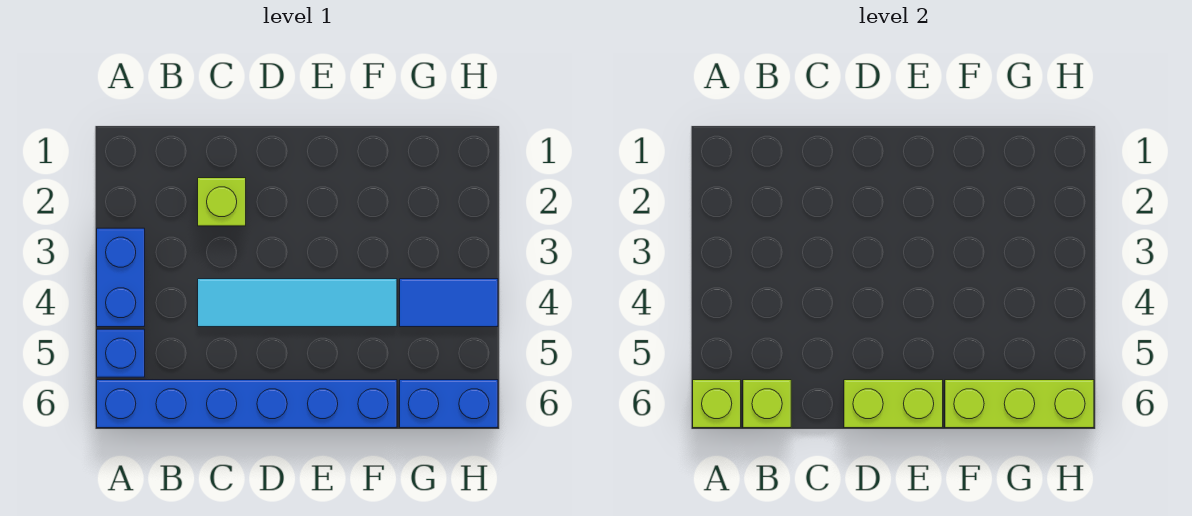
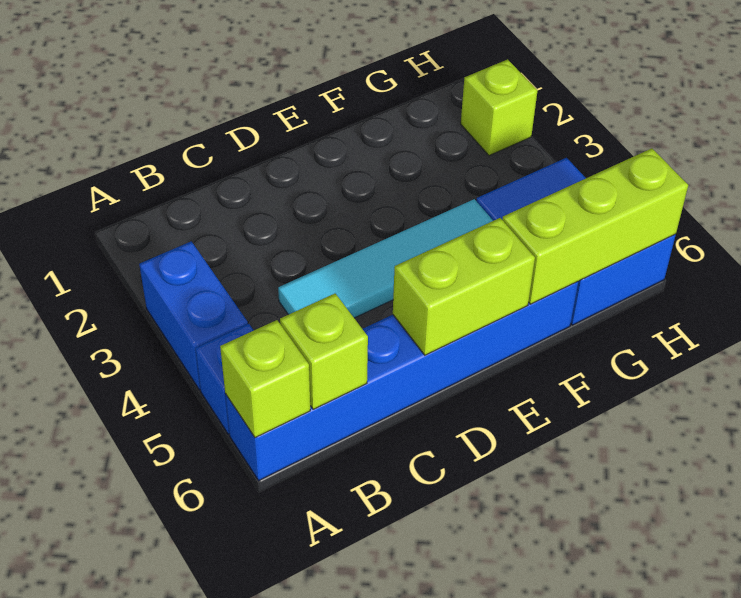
lime brick C2 level 1 -> lime brick H2 level 1

